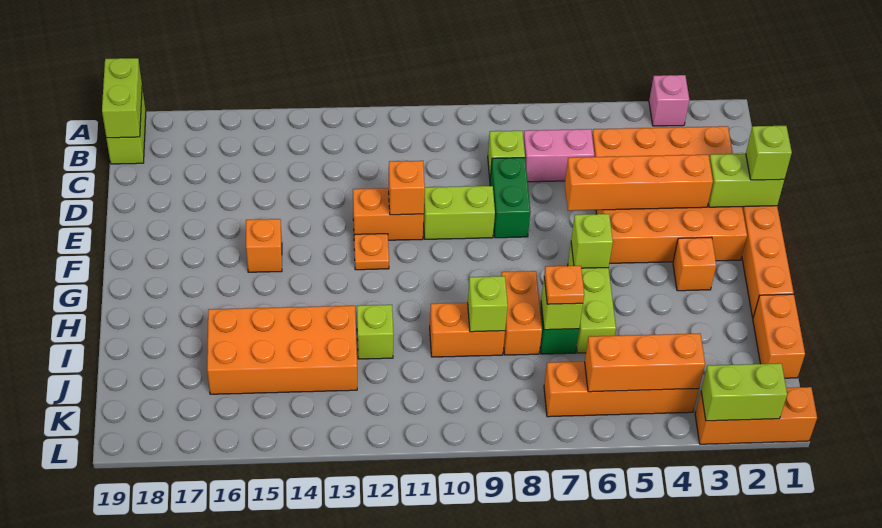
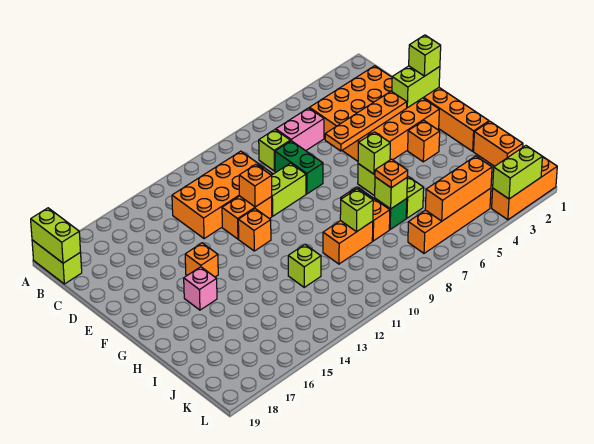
pink brick A3 level 1 -> pink brick G16 level 1
orange brick E3:E6 level 2 -> orange plate E3:E6 level 2
orange plate F12 level 1 -> orange brick F12 level 1
orange brick I13:J16 level 1 -> orange brick C10:D13 level 1

